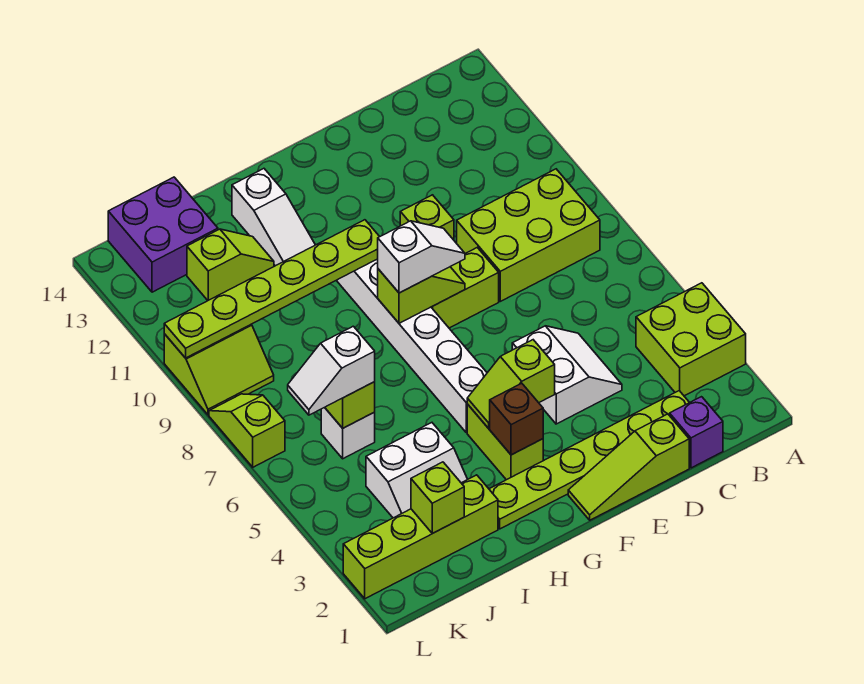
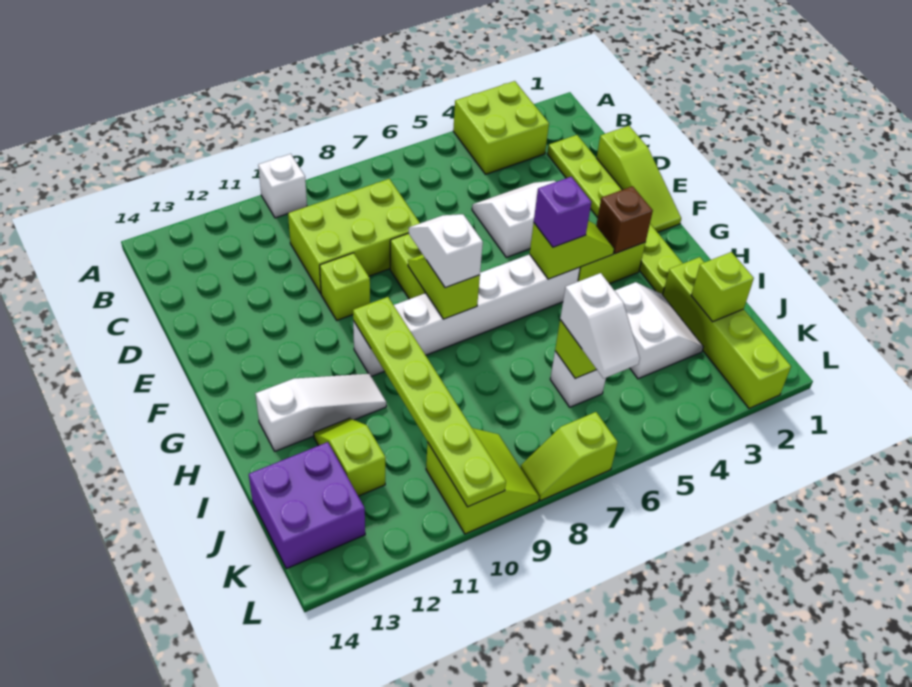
none -> white brick A10 level 1
lime brick B8:D9 level 1 -> lime brick C8:D10 level 1
purple brick C1 level 1 -> purple brick G5 level 3
lime slope F4:G4 level 2 top F -> lime slope G4:G5 level 2 top 5

